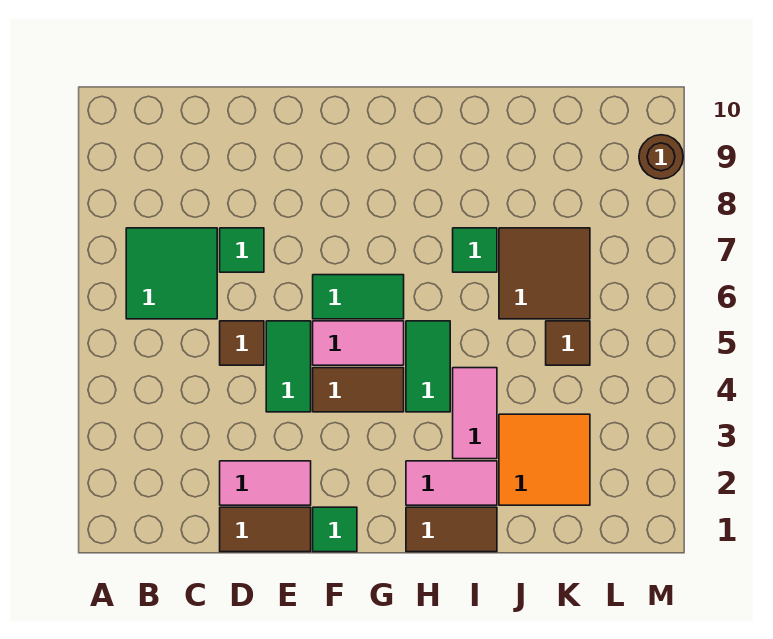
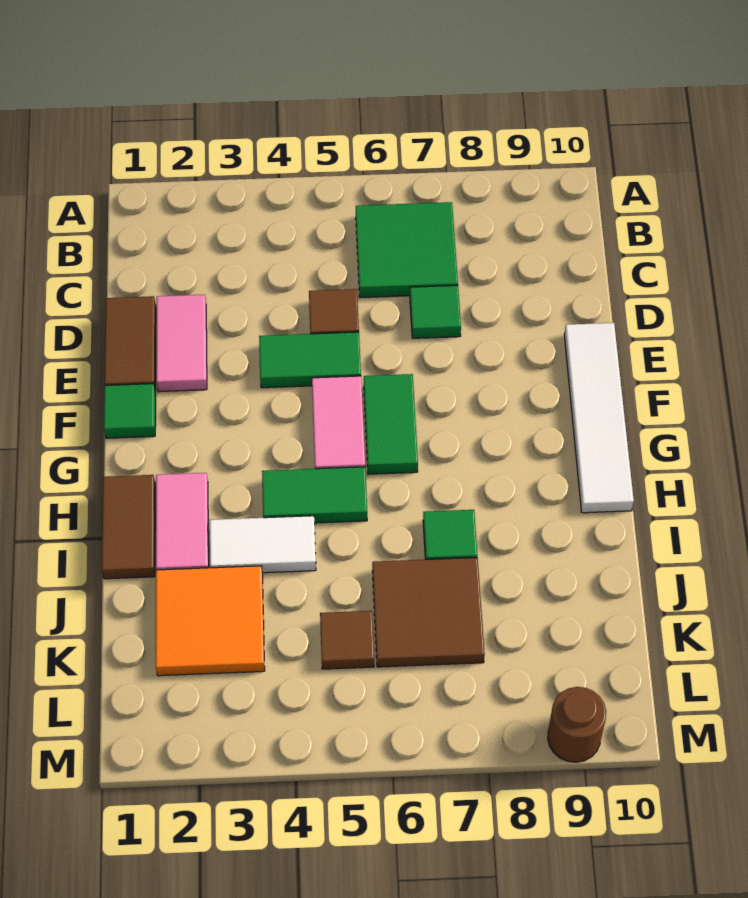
none -> white tile E10:H10 level 1
brown tile F4:G4 level 1 -> none
pink tile I3:I4 level 1 -> white tile I3:I4 level 1

